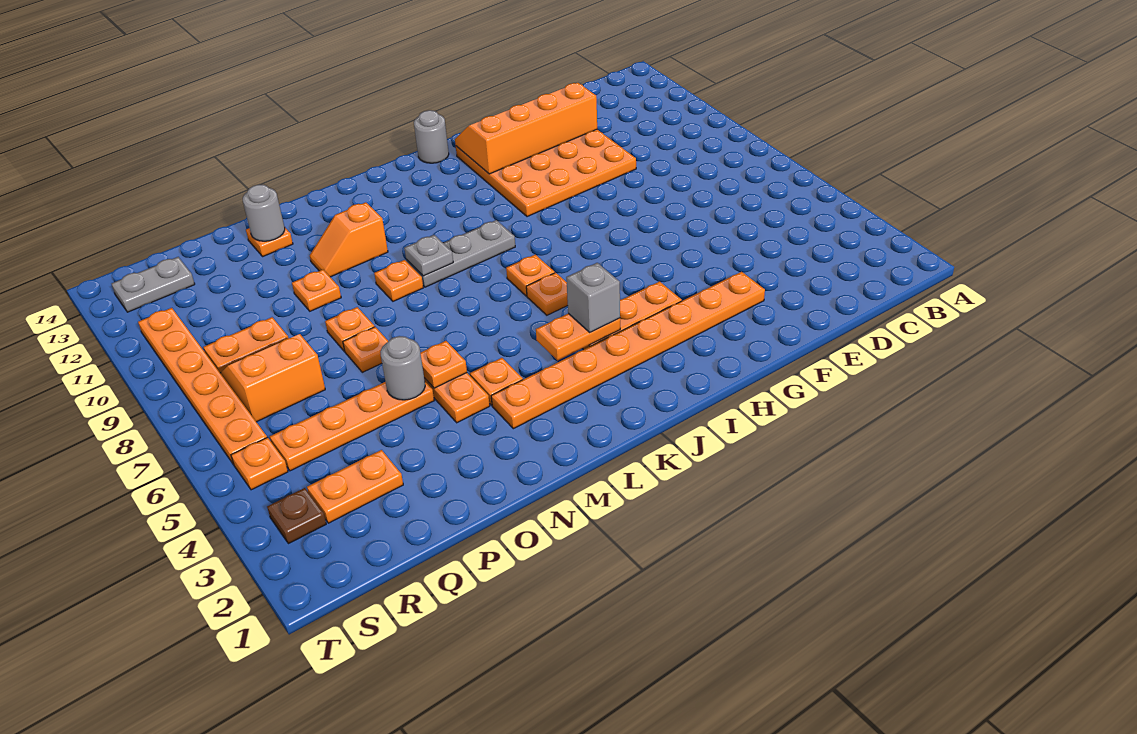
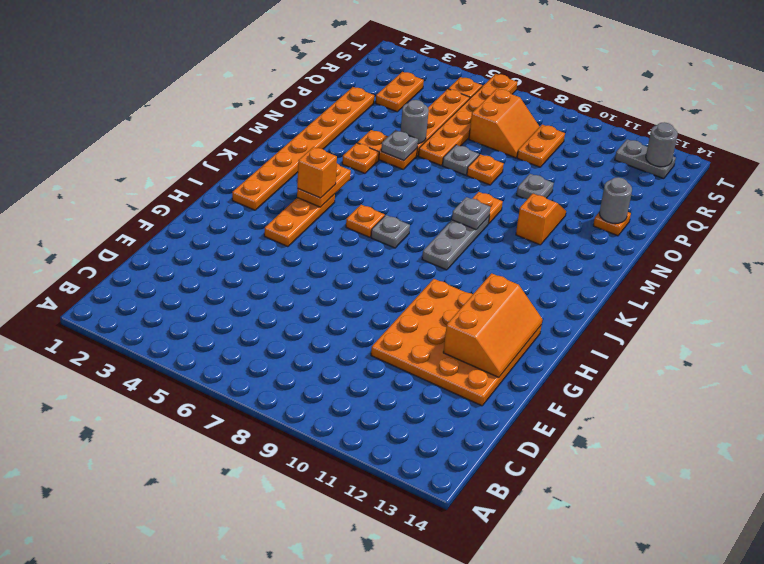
orange slope E12:H13 level 2 top 12 -> orange slope F12:H13 level 2 top 12
orange plate F3:M3 level 1 -> orange plate I2:P2 level 1
grey round brick I14 level 1 -> grey round brick S13 level 2
grey brick J4 level 3 -> orange brick J4 level 3
orange plate J7 level 1 -> grey plate J7 level 1
orange plate N5 level 2 -> grey plate N5 level 2
orange plate O7 level 1 -> grey plate O7 level 1
orange plate O10 level 1 -> grey plate O10 level 1
grey plate R13:S13 level 1 -> grey plate S12:S13 level 1
brown plate S3 level 1 -> none
orange plate S6:S11 level 1 -> orange plate O6:T6 level 1

